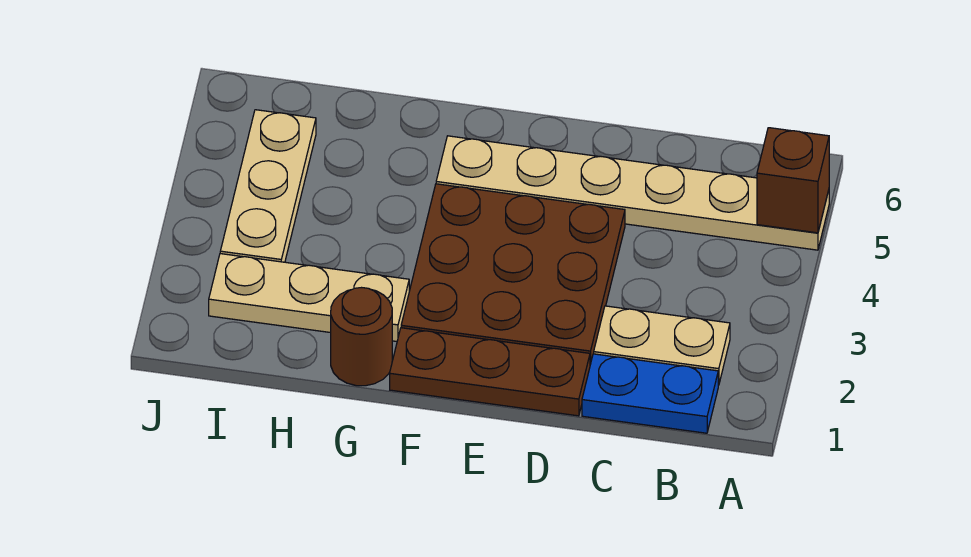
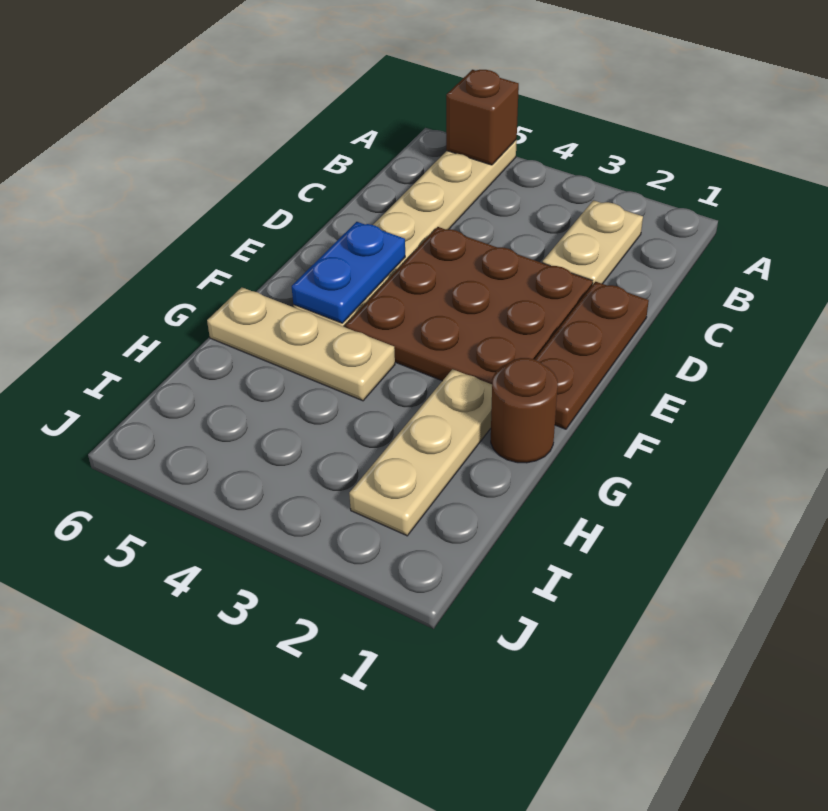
blue plate B1:C1 level 1 -> blue plate E5:F5 level 2
tan plate I3:I5 level 1 -> tan plate G4:G6 level 1

